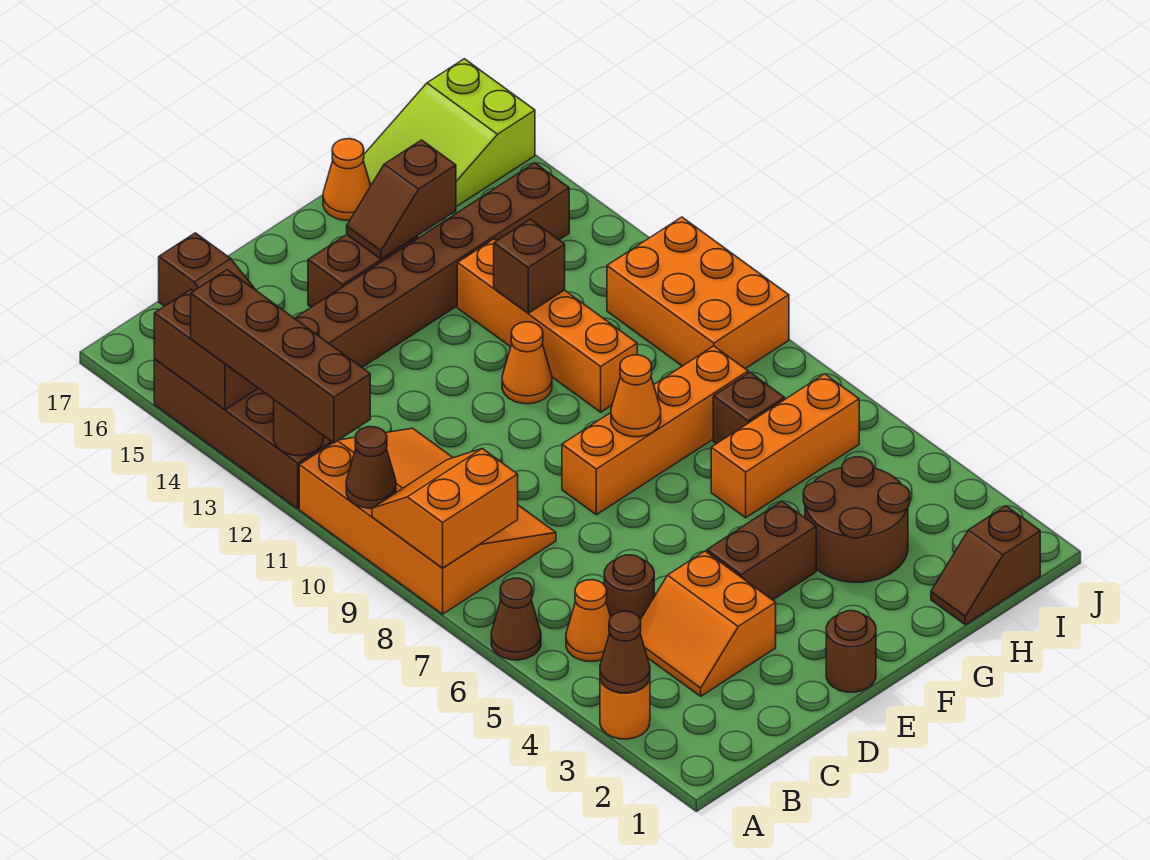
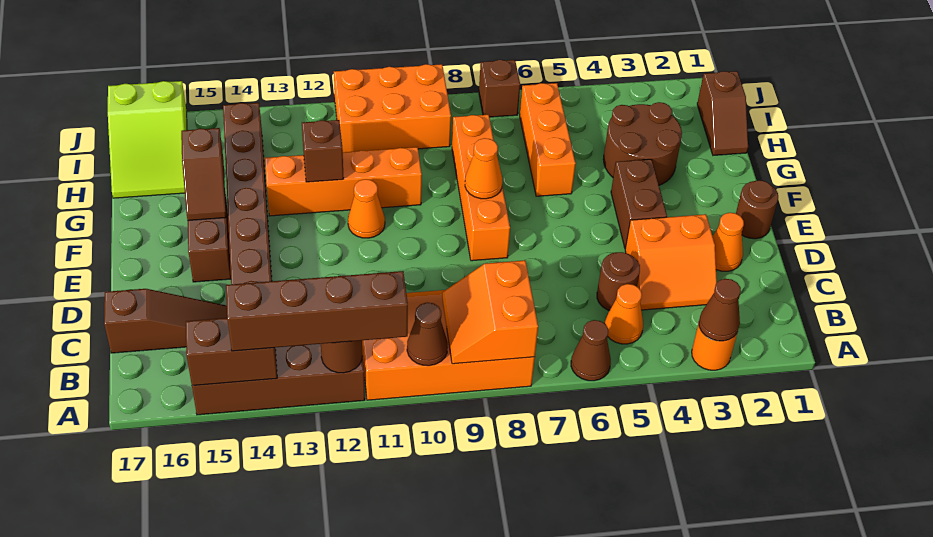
orange cone G17 level 1 -> orange cone D2 level 1
brown brick H7 level 1 -> brown brick J7 level 1

